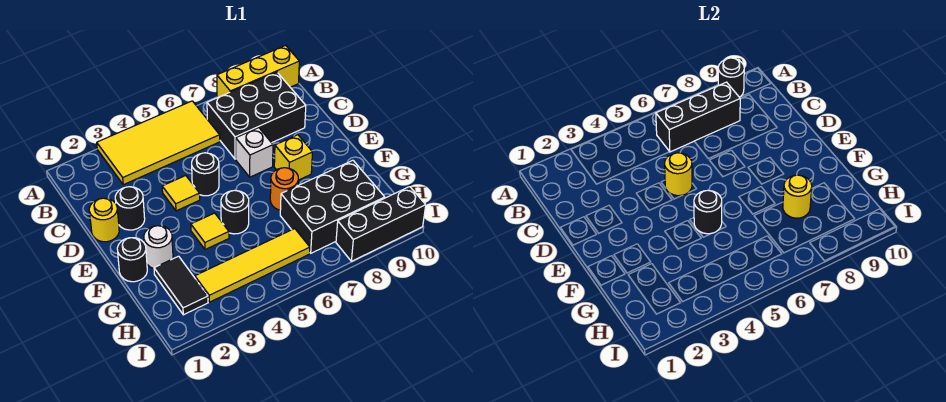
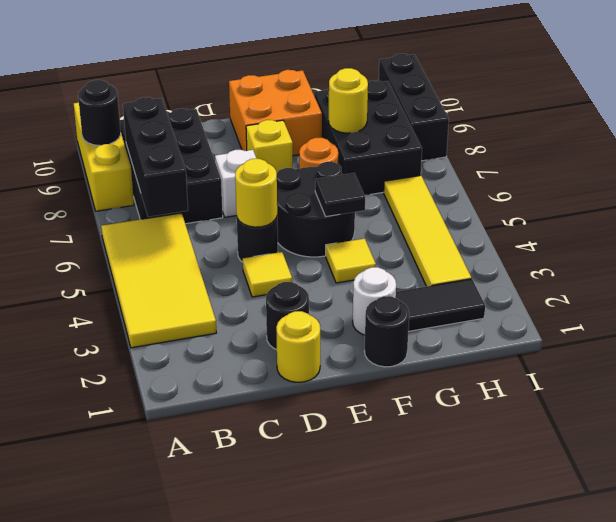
none -> orange brick E9:F10 level 1
black round brick F5 level 1 -> black round brick E5:F6 level 1
black round brick F5 level 2 -> black tile F5 level 2

